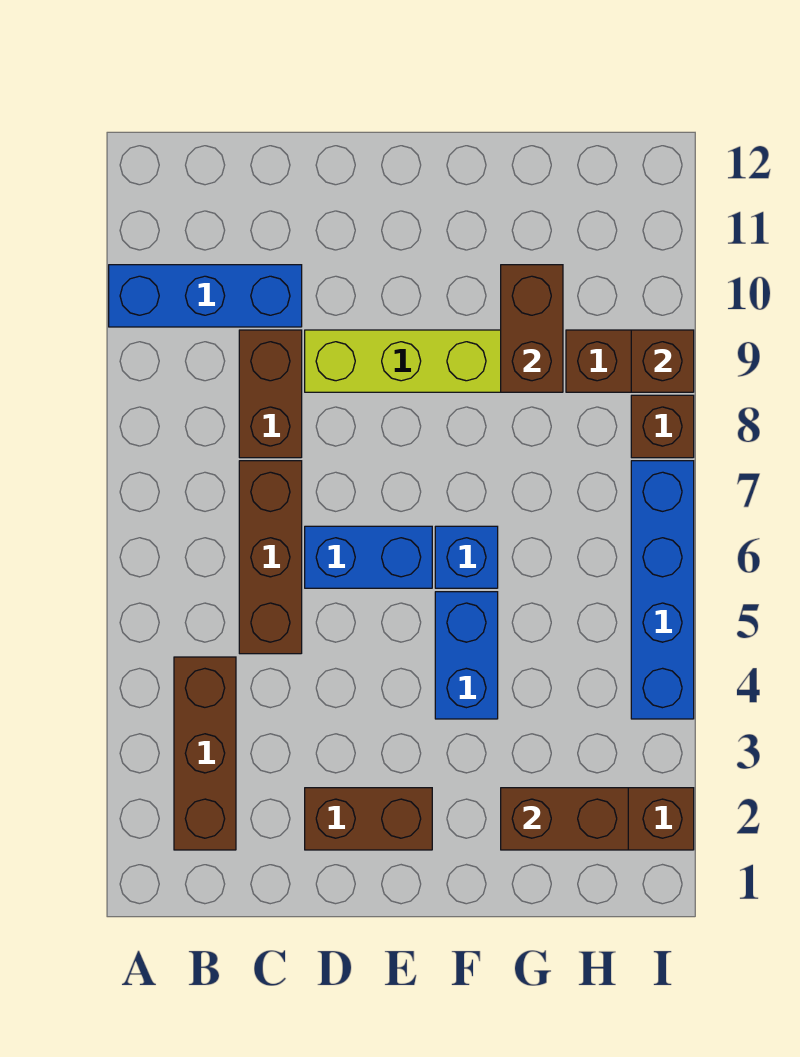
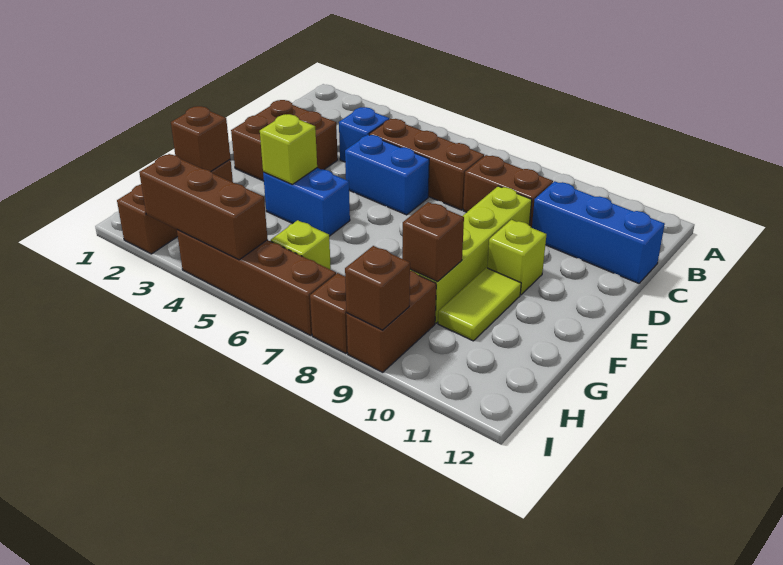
blue brick A10:C10 level 1 -> blue brick C10:C12 level 1
brown brick B2:B4 level 1 -> brown brick I3:I5 level 2
brown brick D2:E2 level 1 -> brown brick D2:E3 level 1
blue brick D6:E6 level 1 -> blue brick D5:D6 level 1
none -> lime brick E10 level 1
none -> lime brick F4 level 2
blue brick F6 level 1 -> blue brick C4 level 1
none -> lime tile F10:G10 level 1
brown brick G2:H2 level 2 -> brown brick G2 level 2
brown brick G9:G10 level 2 -> brown brick G9 level 2
none -> lime brick H6 level 1
blue brick I4:I7 level 1 -> brown brick I4:I7 level 1

